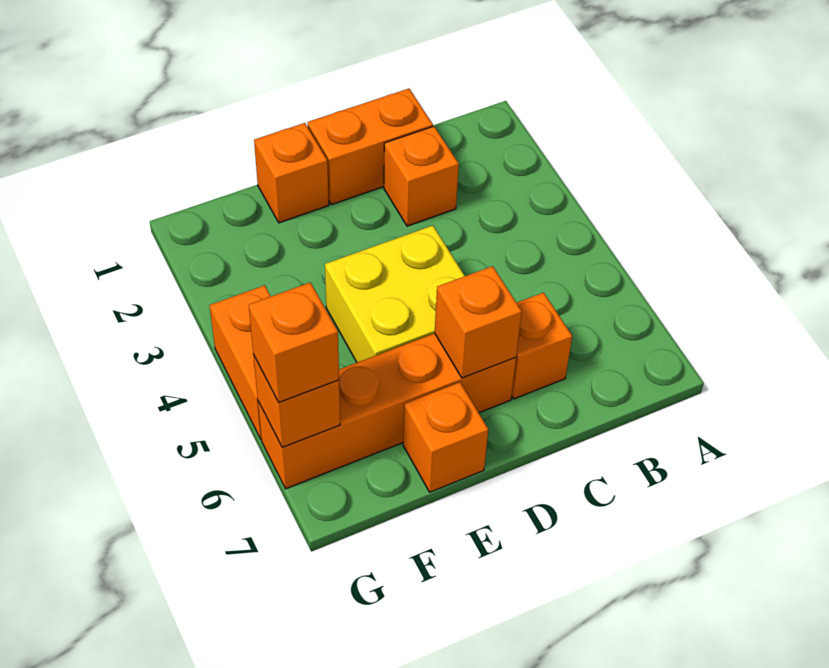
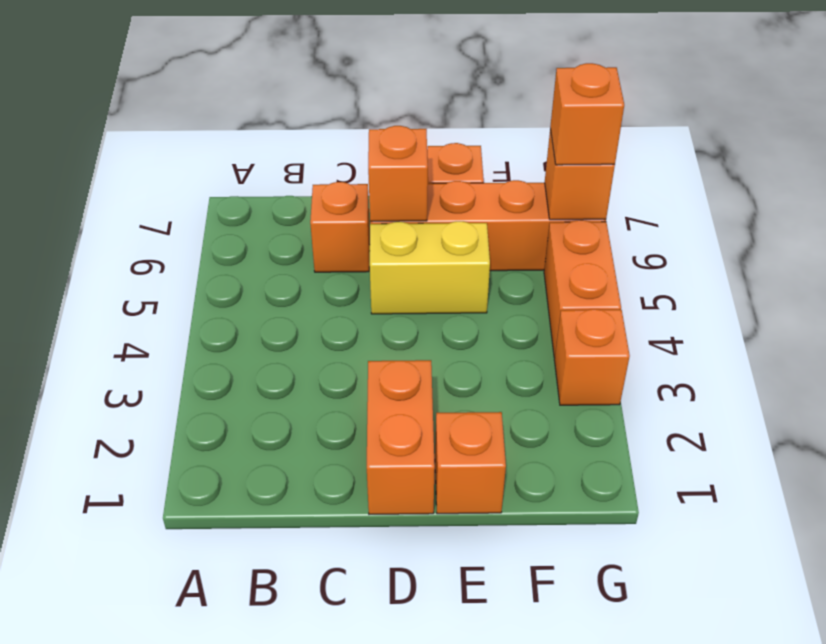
orange brick C1:D1 level 1 -> orange brick D1:D2 level 1
orange brick C2 level 1 -> orange brick G3 level 1
yellow brick D4:E5 level 1 -> yellow brick D5:E5 level 1

